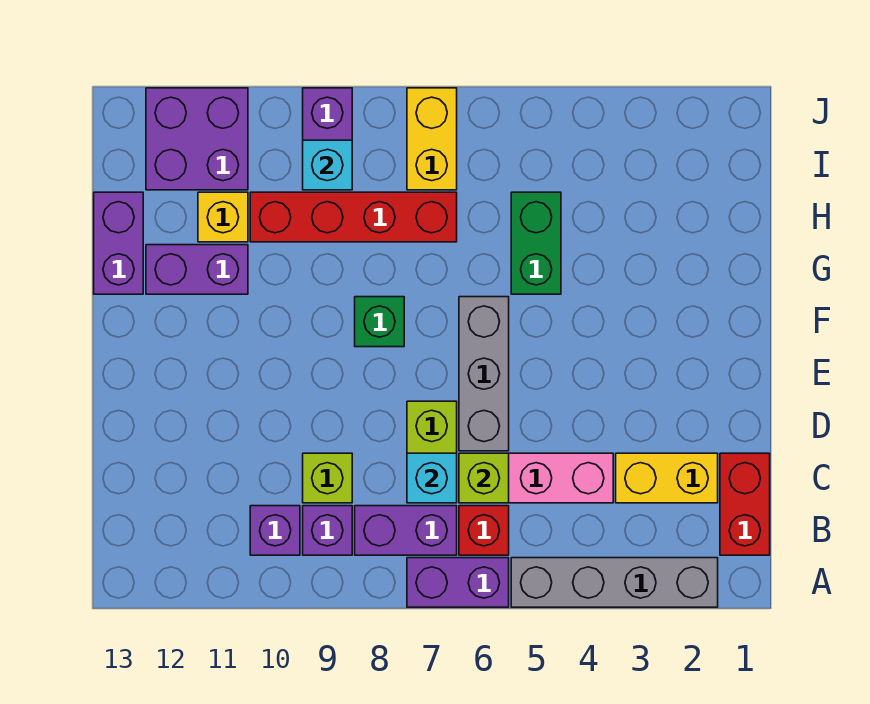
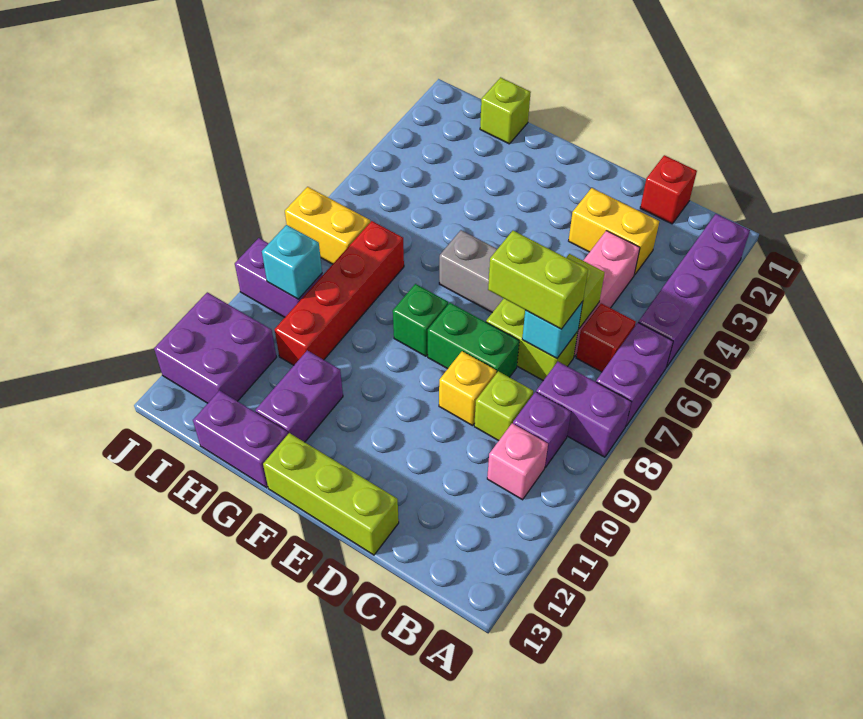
grey brick A2:A5 level 1 -> purple brick A2:A5 level 1
red brick B1:C1 level 1 -> red brick C1 level 1
purple brick B7:B8 level 1 -> purple brick A8:B8 level 1
purple brick B10 level 1 -> pink brick B10 level 1
yellow brick C2:C3 level 1 -> yellow brick C3:D3 level 1
none -> lime brick C7:D7 level 3
none -> lime brick D13:F13 level 1
green brick G5:H5 level 1 -> green brick D8:E8 level 1
none -> lime brick H1 level 1
yellow brick H11 level 1 -> yellow brick D9 level 1

